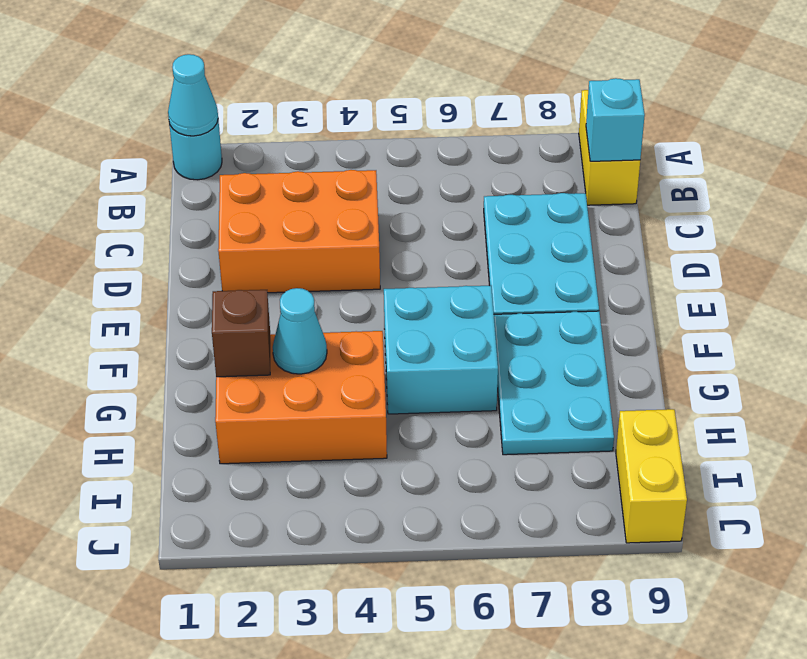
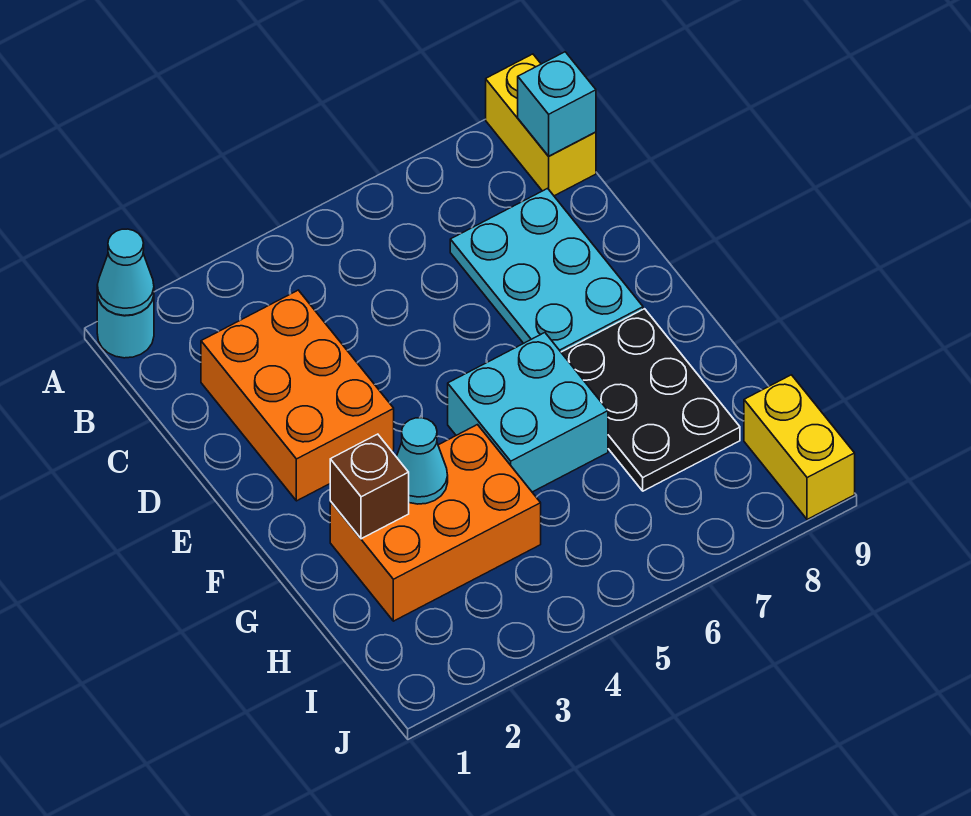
orange brick C2:D4 level 1 -> orange brick C2:E3 level 1
cyan plate F7:H8 level 1 -> black plate F7:H8 level 1

